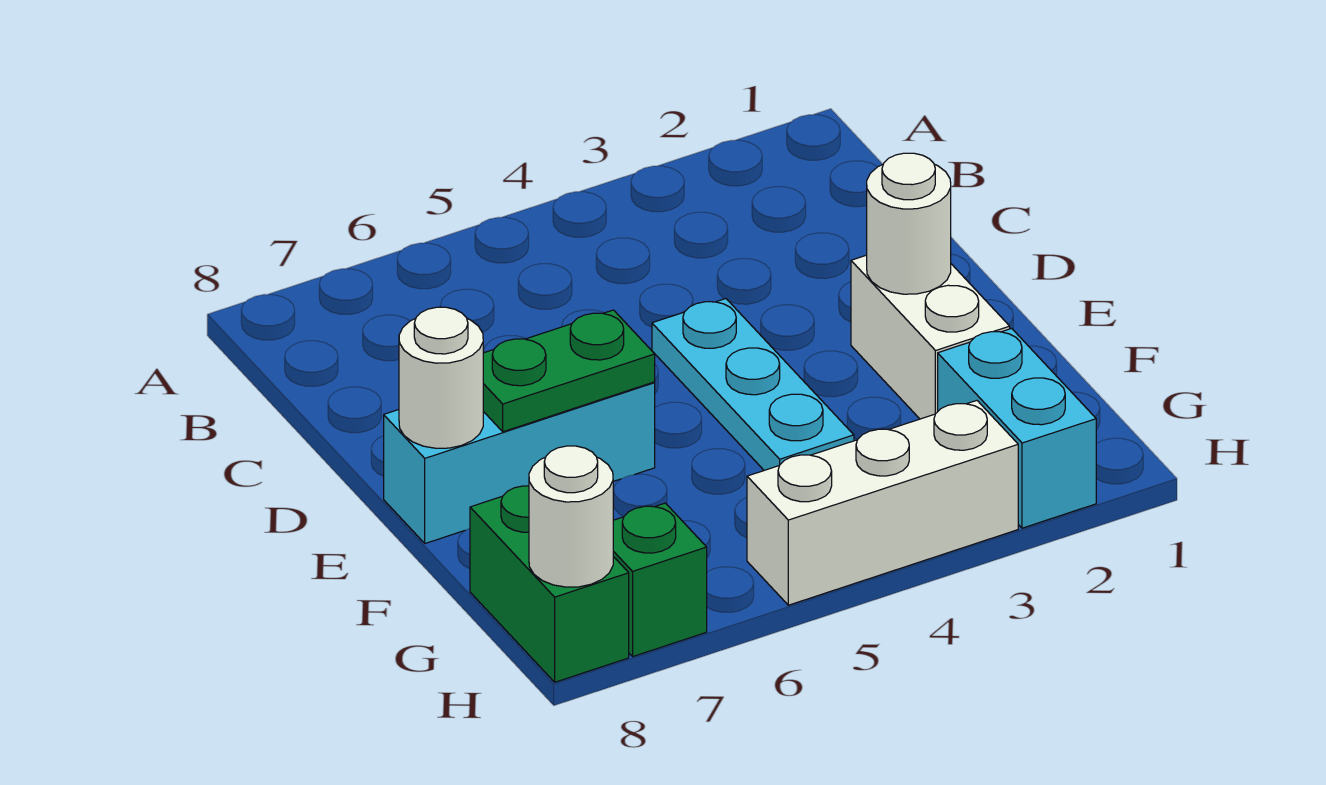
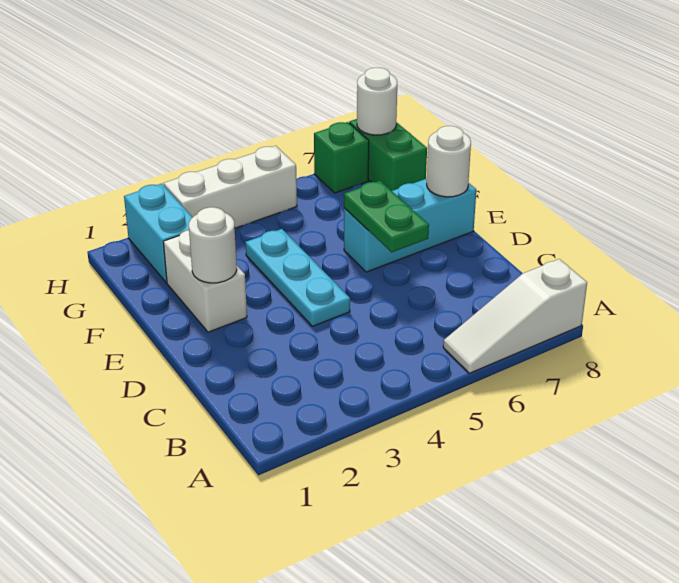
none -> white slope A6:A8 level 1 top 8
green plate E6:E7 level 2 -> green plate D6:E6 level 2

